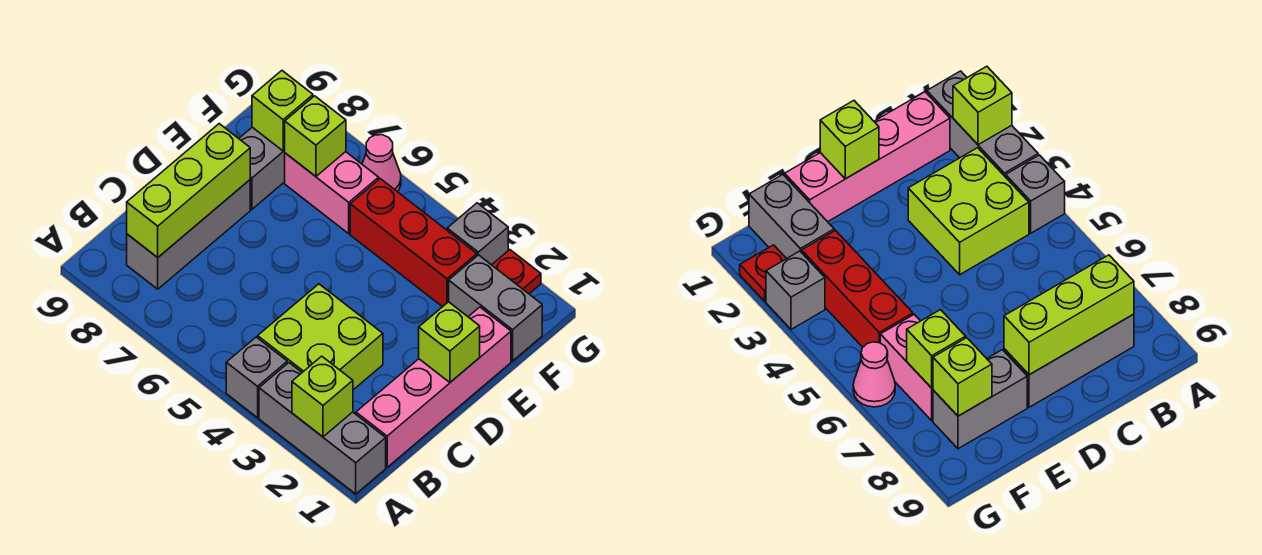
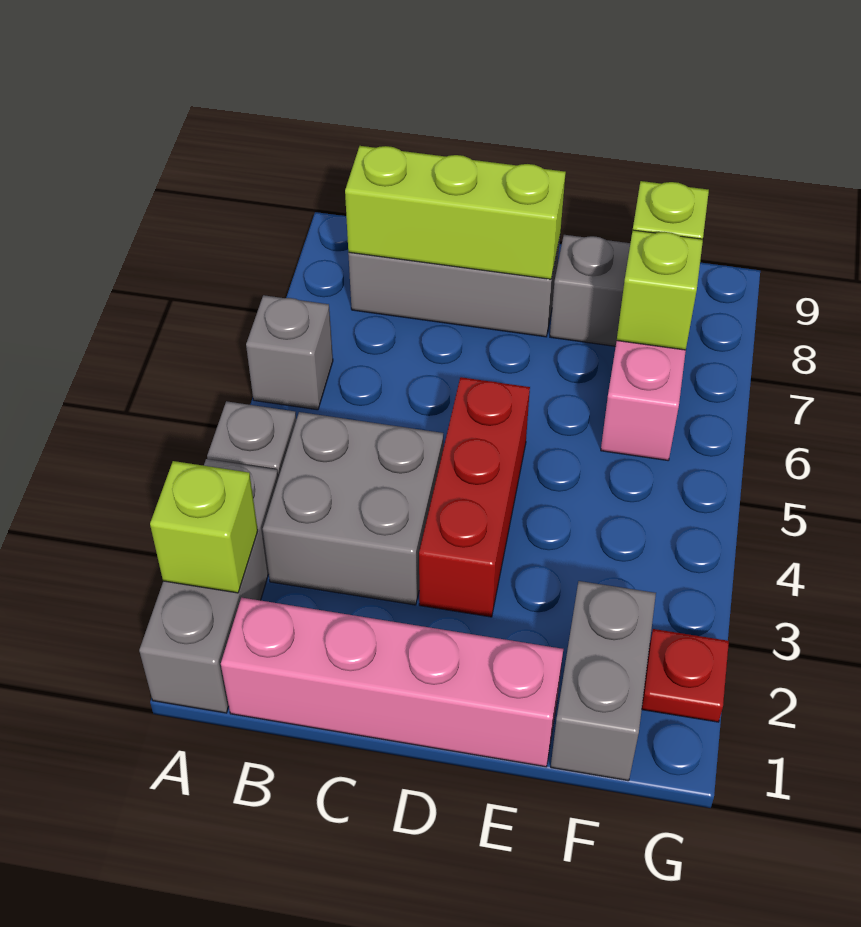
lime brick B3:C4 level 1 -> grey brick B3:C4 level 1
lime brick D1 level 2 -> none
red brick F3:F5 level 1 -> red brick D3:D5 level 1
grey brick G3 level 1 -> grey brick A6 level 1
pink cone G6 level 1 -> none

